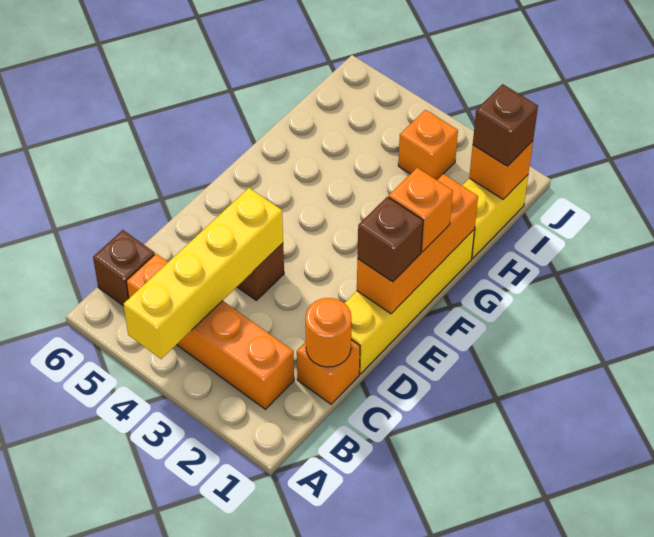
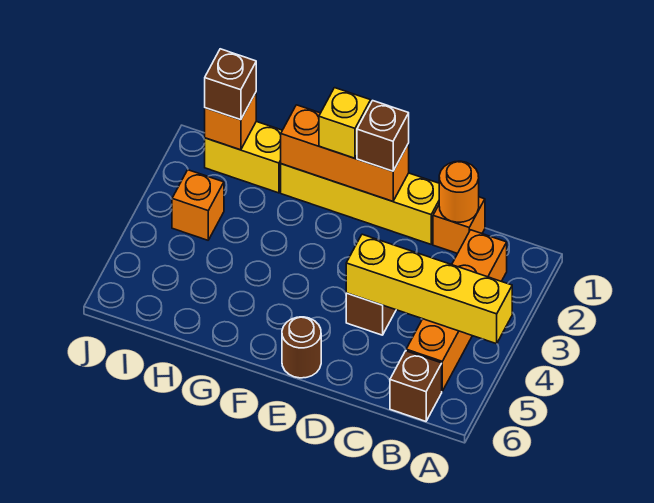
none -> brown round brick E6 level 1
orange brick F1 level 3 -> yellow brick F1 level 3

